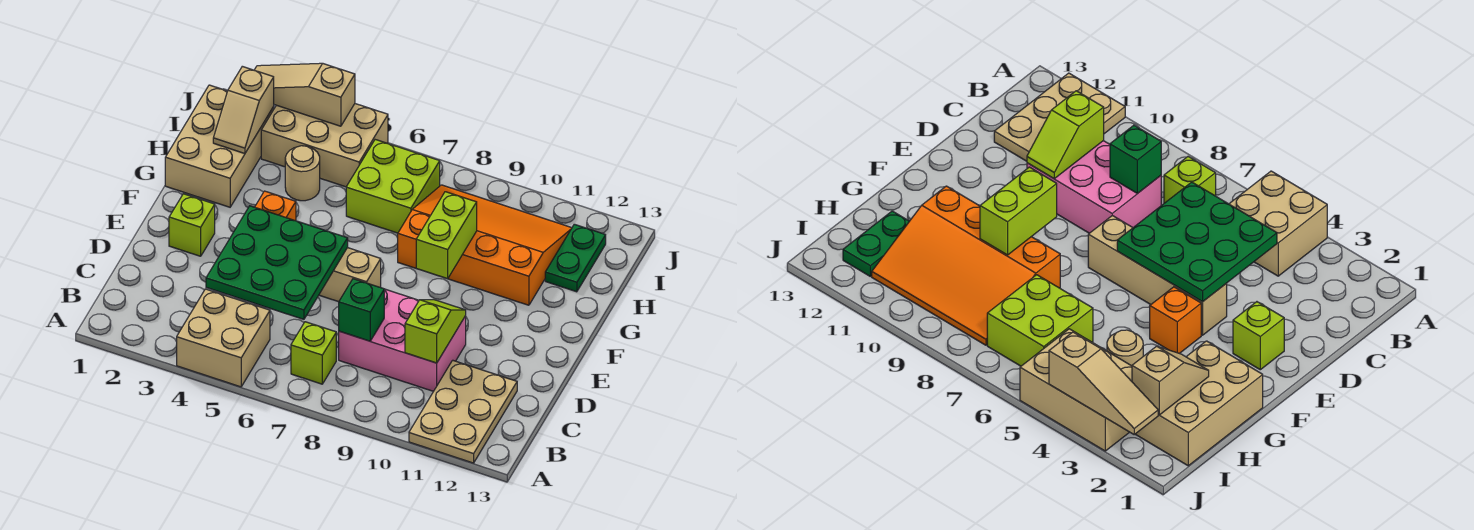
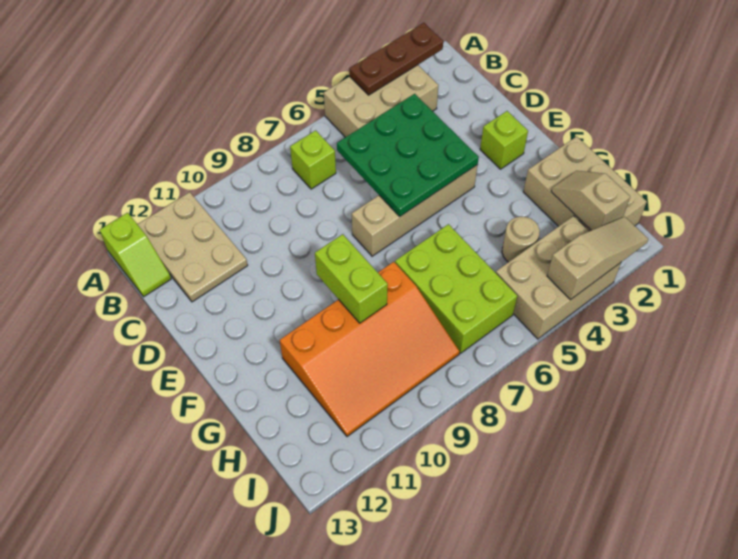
none -> brown plate A2:A4 level 2
tan brick A4:B5 level 1 -> tan brick A3:B5 level 1
pink brick C8:D10 level 1 -> none
green brick C8 level 2 -> none
lime slope C10:D10 level 2 top C -> lime slope A13:B13 level 1 top A
orange brick F4 level 1 -> none
lime brick H6:I7 level 1 -> lime brick G6:I7 level 1
green plate H12:I12 level 1 -> none

